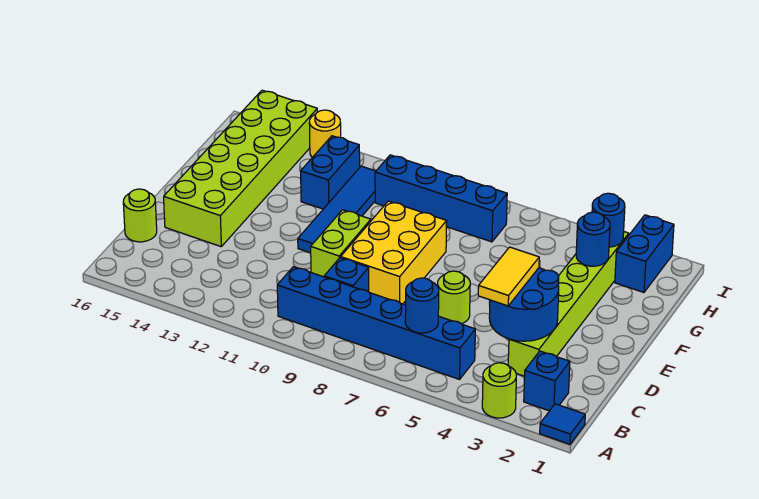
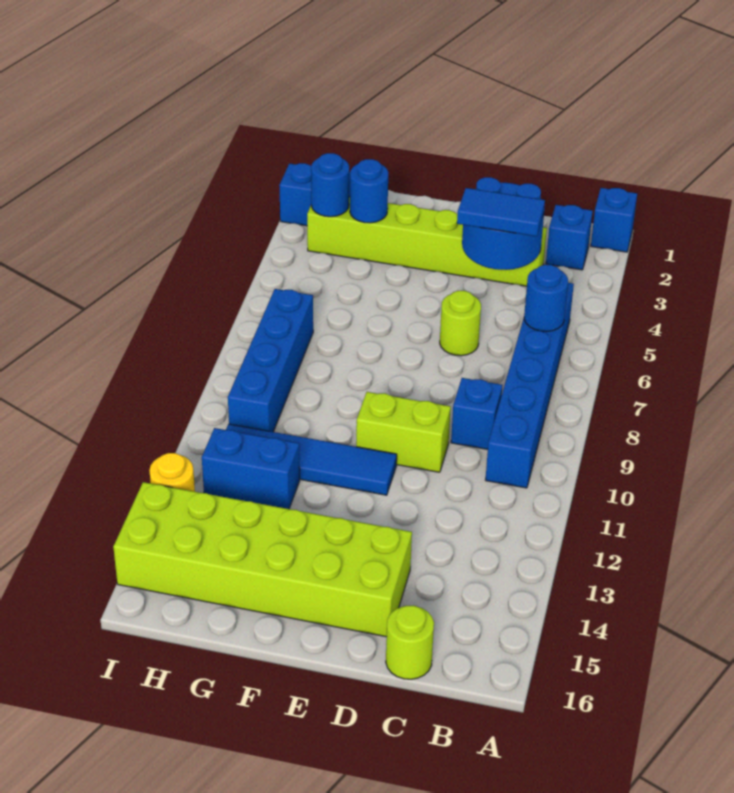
blue tile A1 level 1 -> blue brick A1 level 1
lime round brick A3 level 1 -> none
yellow tile C4:D4 level 3 -> blue tile C4:D4 level 3
yellow brick D8:F9 level 1 -> none

